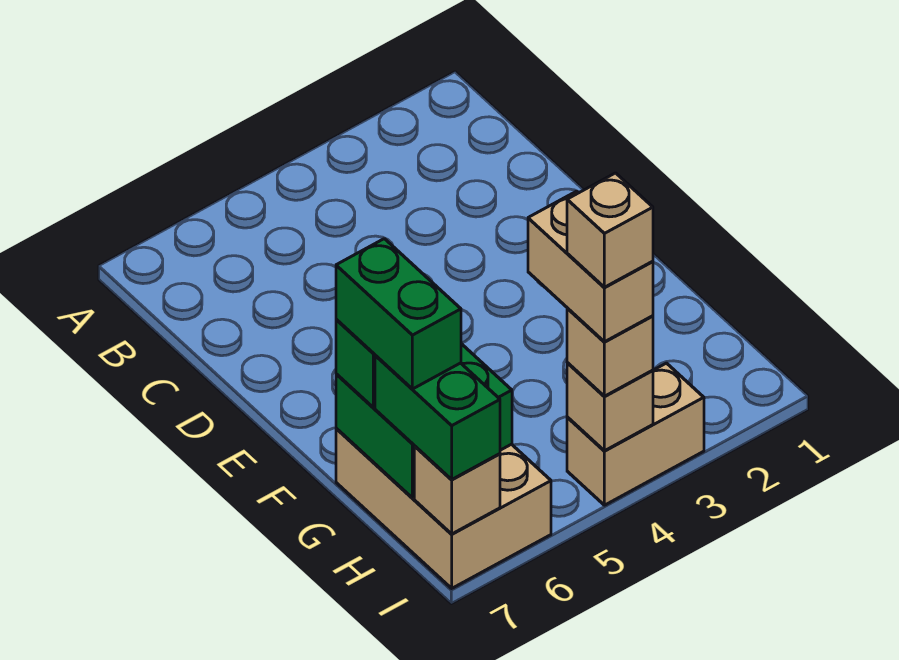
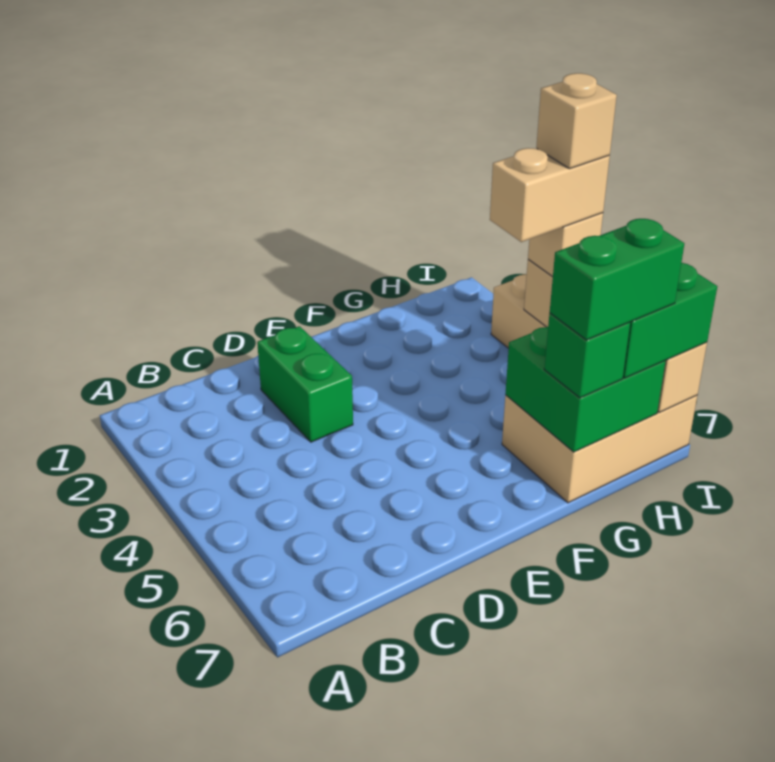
none -> green brick D2:D3 level 1

